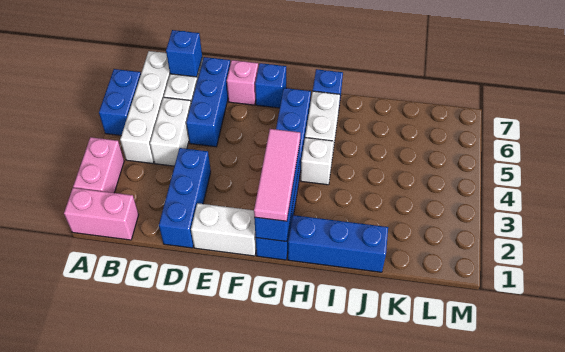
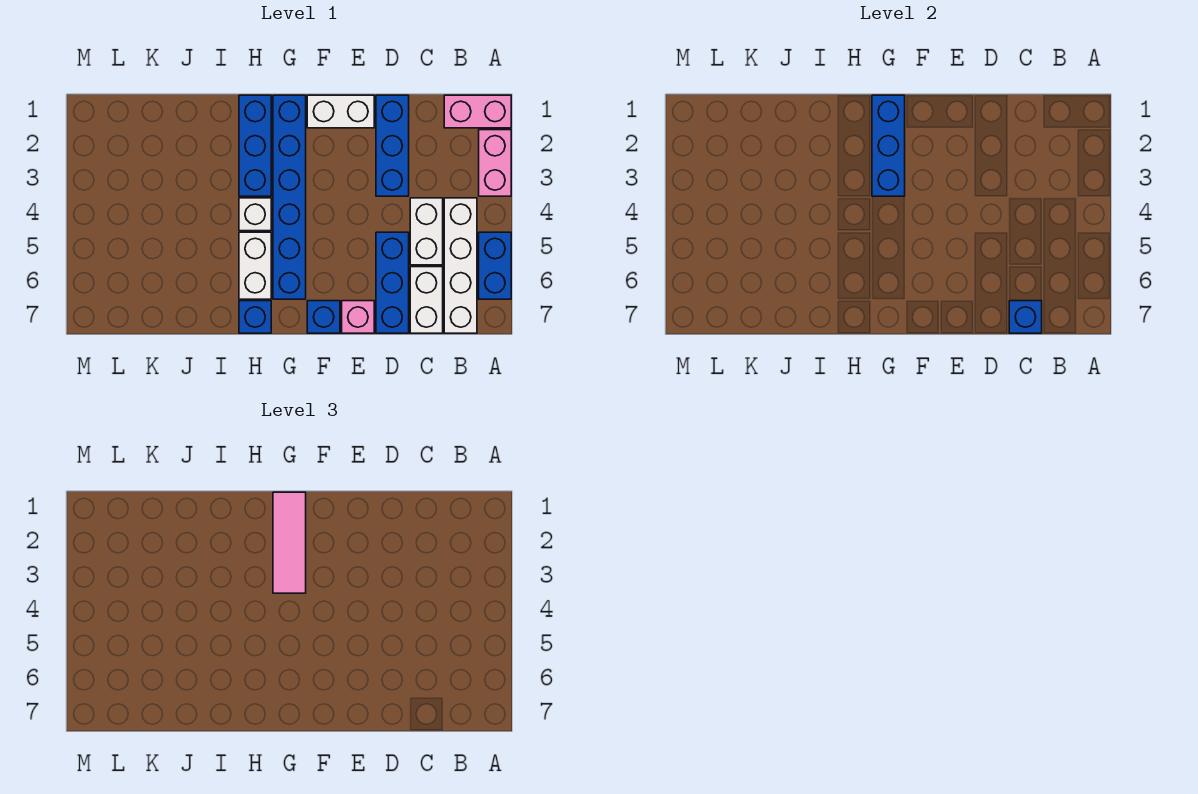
blue brick H1:J1 level 1 -> blue brick H1:H3 level 1

